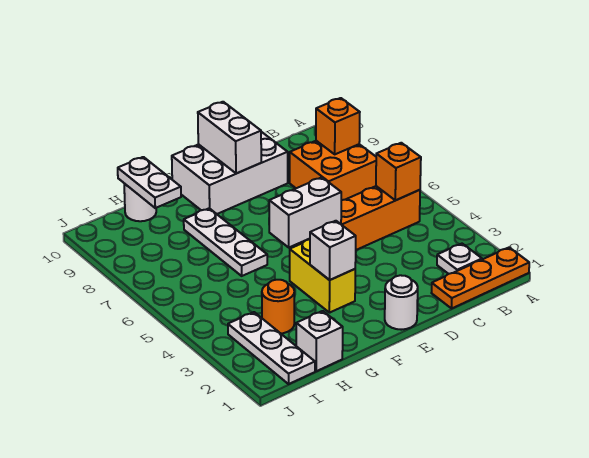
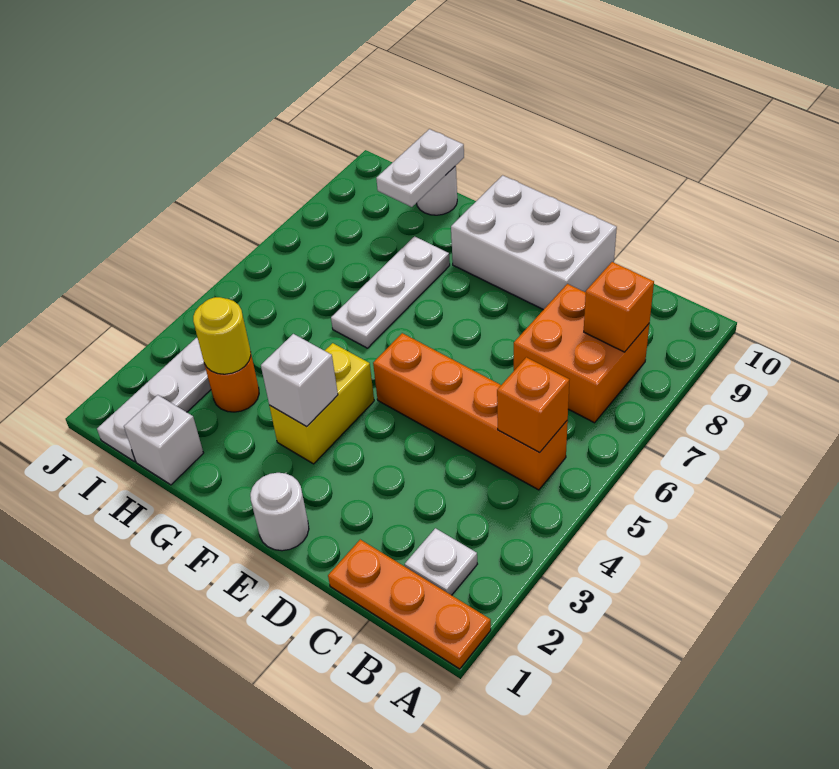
white brick E5:F5 level 2 -> none
white brick E9:E10 level 2 -> none
none -> yellow round brick H3 level 2

